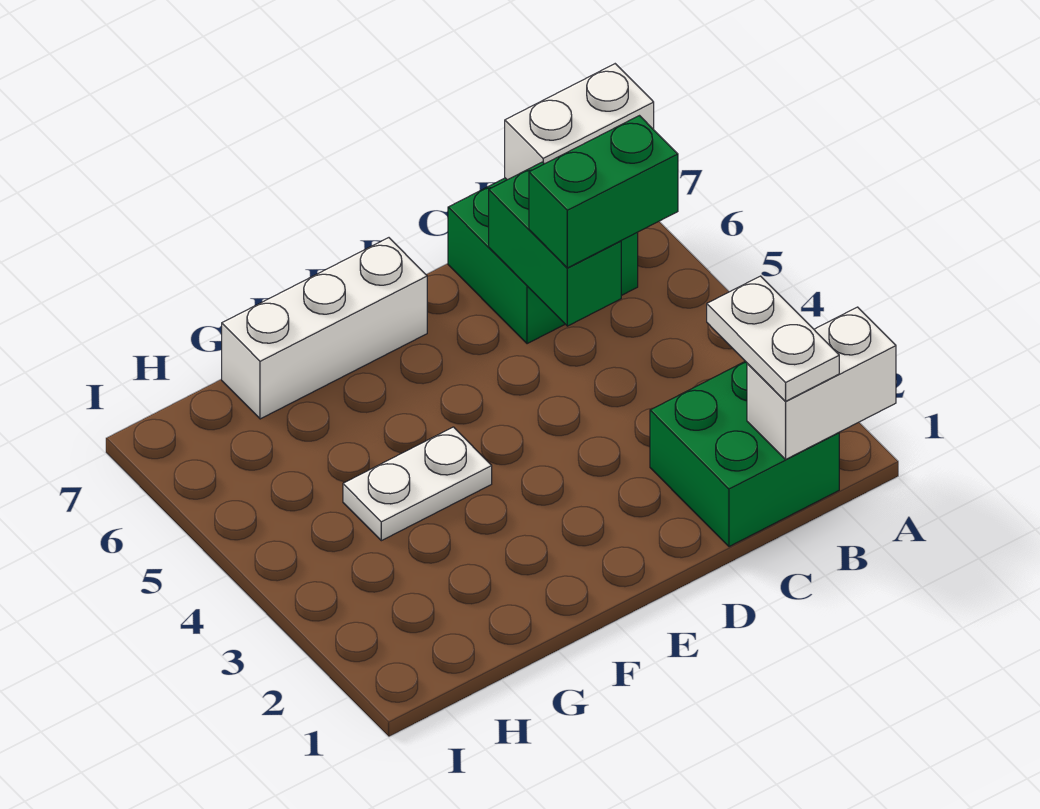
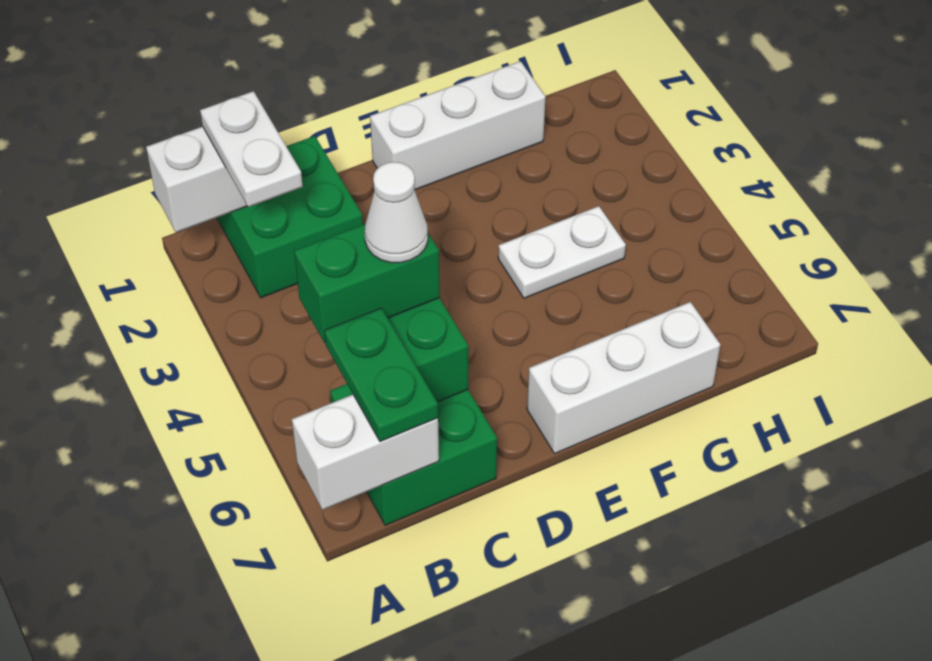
none -> green plate B6:B7 level 3
none -> white cone C5 level 4
none -> white brick E1:G1 level 1

